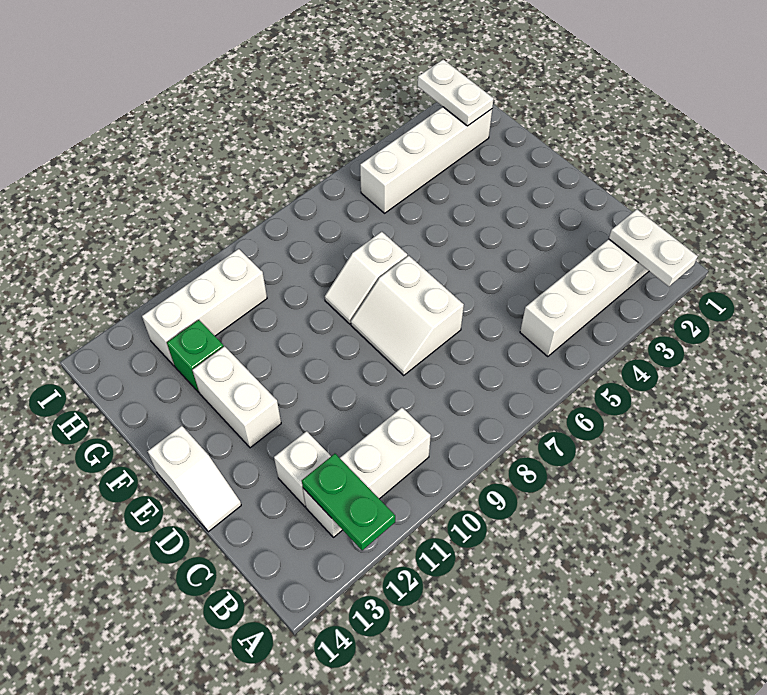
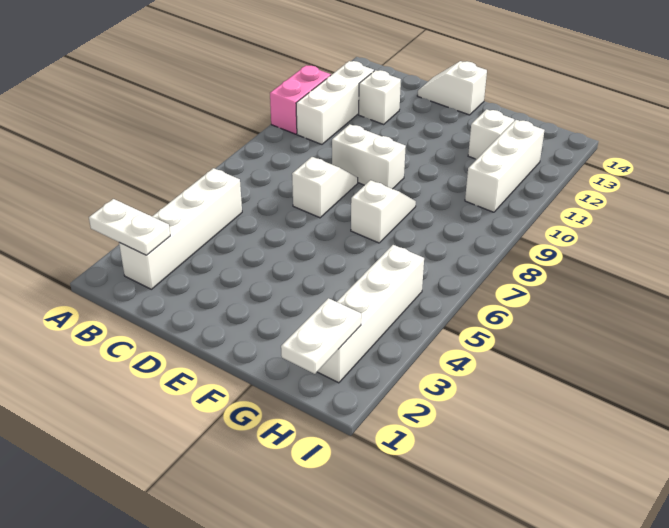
none -> pink brick A10:A11 level 1
green plate A12:B12 level 2 -> none
white slope D7:E8 level 1 top 7 -> white slope D7:D8 level 1 top 7
white brick E12:F12 level 1 -> white brick D9:E9 level 1
green brick G12 level 1 -> white brick G12 level 1
white plate H2:I2 level 2 -> white plate H1:H2 level 2

